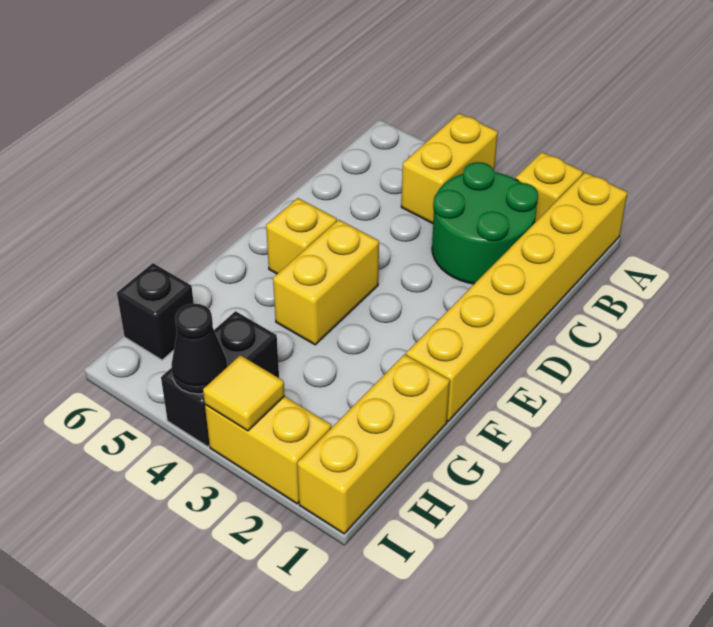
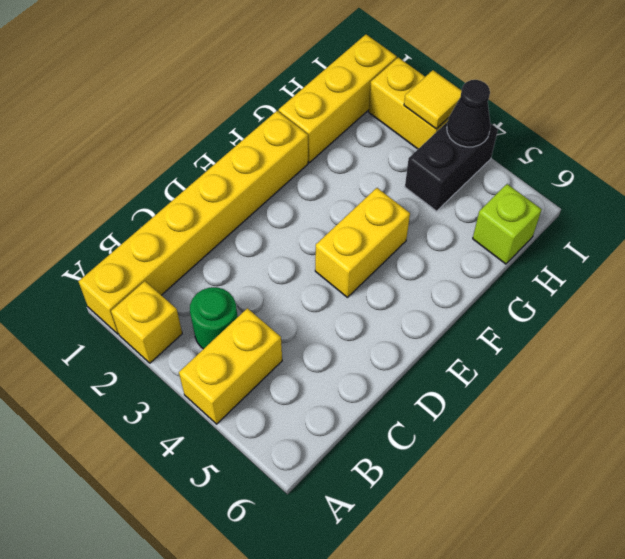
green round brick B2:C3 level 1 -> green round brick B3 level 1
yellow brick E5 level 1 -> none
black brick H6 level 1 -> lime brick H6 level 1

